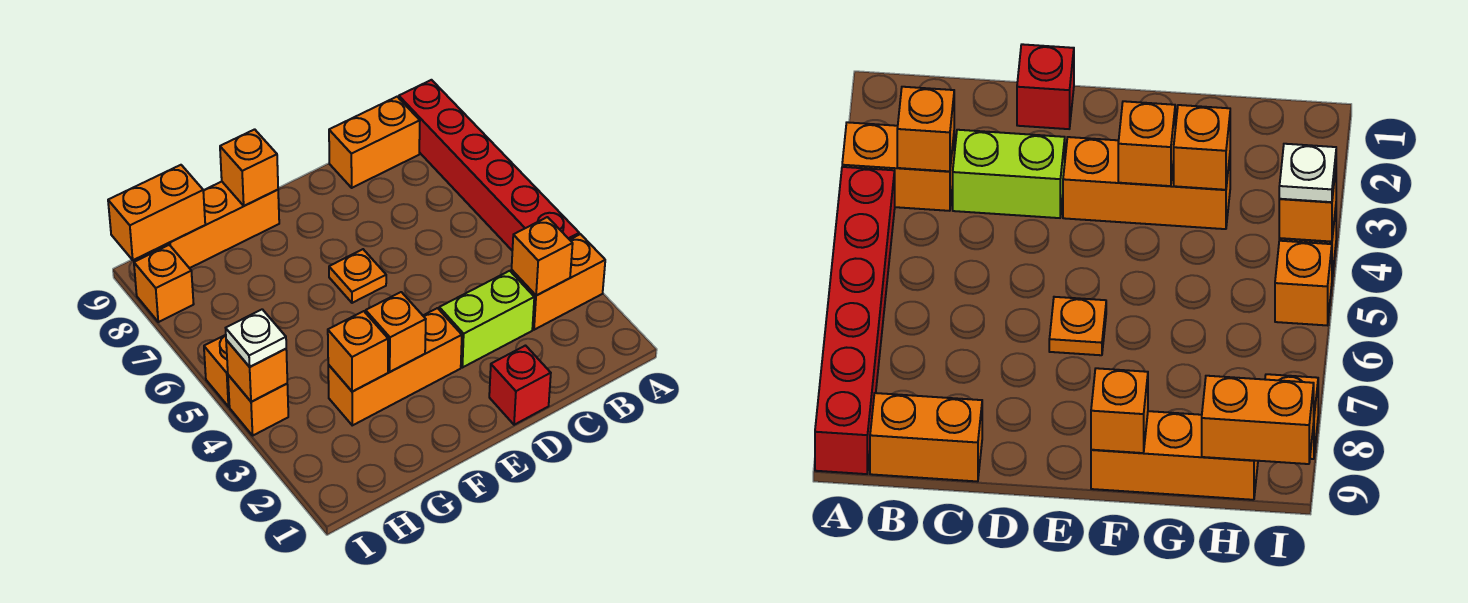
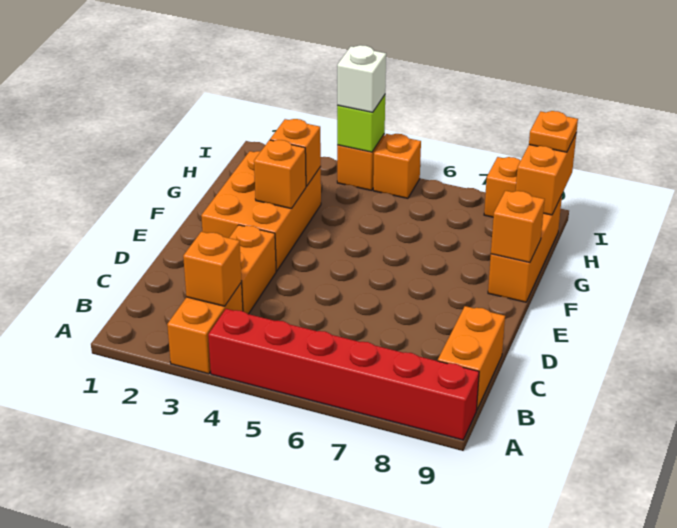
lime brick C3:D3 level 1 -> orange brick C3:D3 level 1
red brick D1 level 1 -> none
orange brick E3:G3 level 1 -> orange brick E2:G3 level 1
orange plate E6 level 1 -> orange plate I9 level 3
orange brick I4 level 2 -> lime brick I4 level 2
white plate I4 level 3 -> white brick I4 level 3

